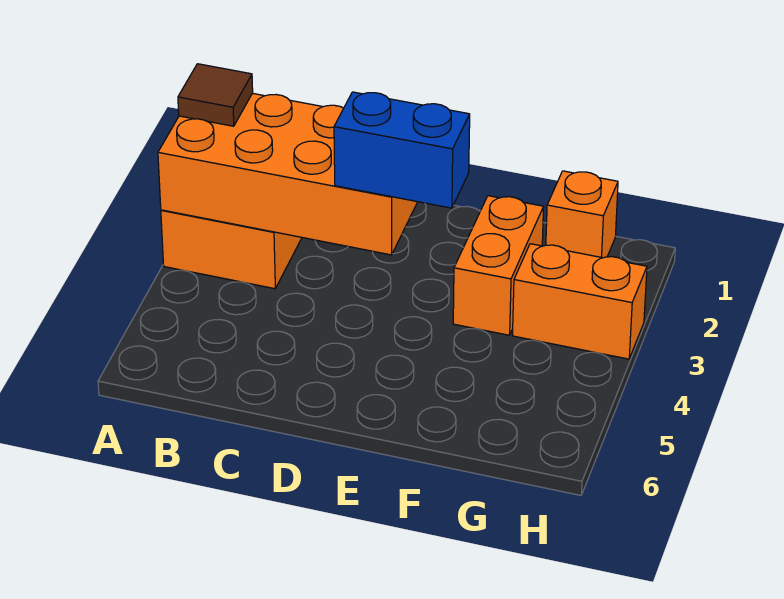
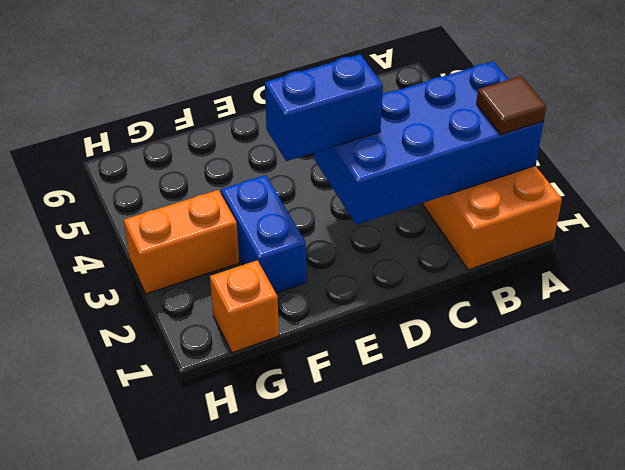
orange brick A2:D3 level 2 -> blue brick A2:D3 level 2
orange brick F2:F3 level 1 -> blue brick F2:F3 level 1

